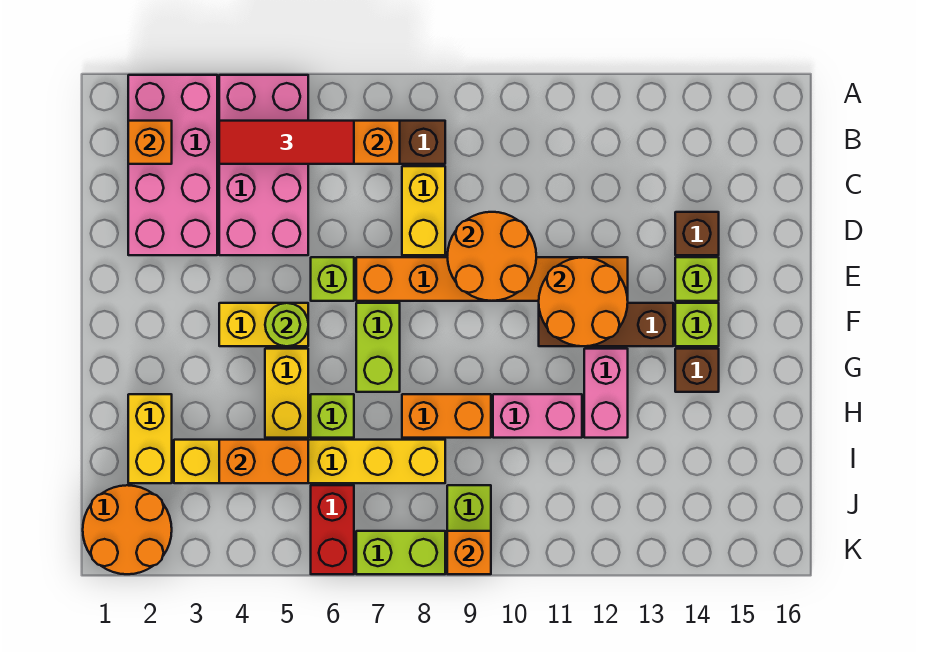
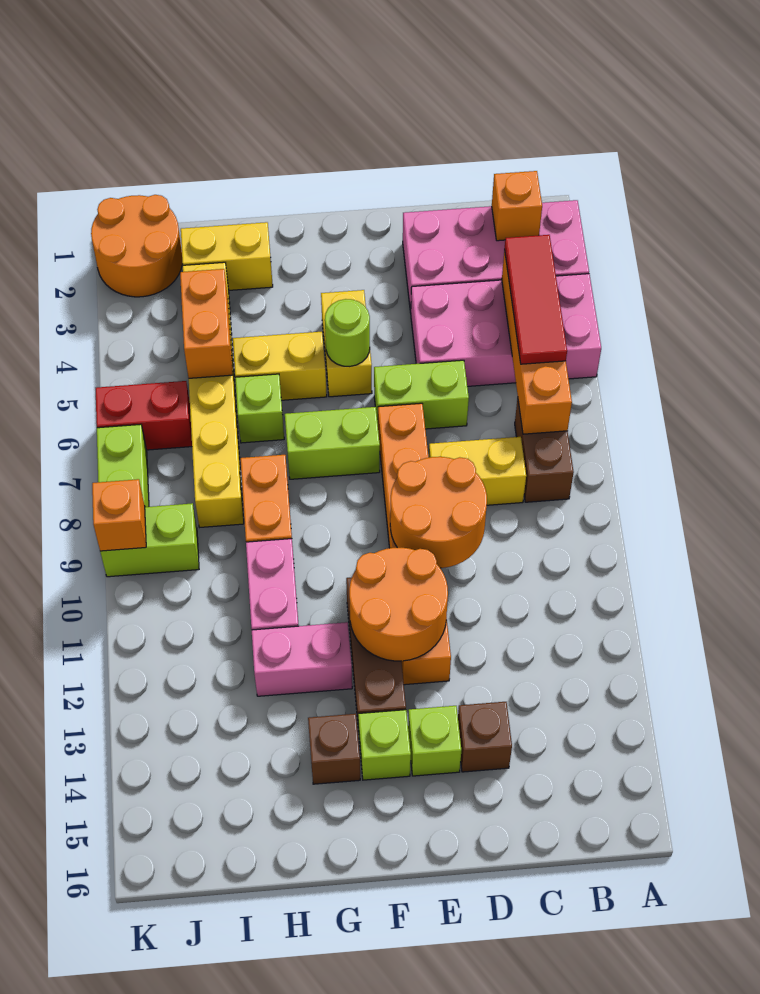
lime brick E6 level 1 -> lime brick D6:E6 level 1

